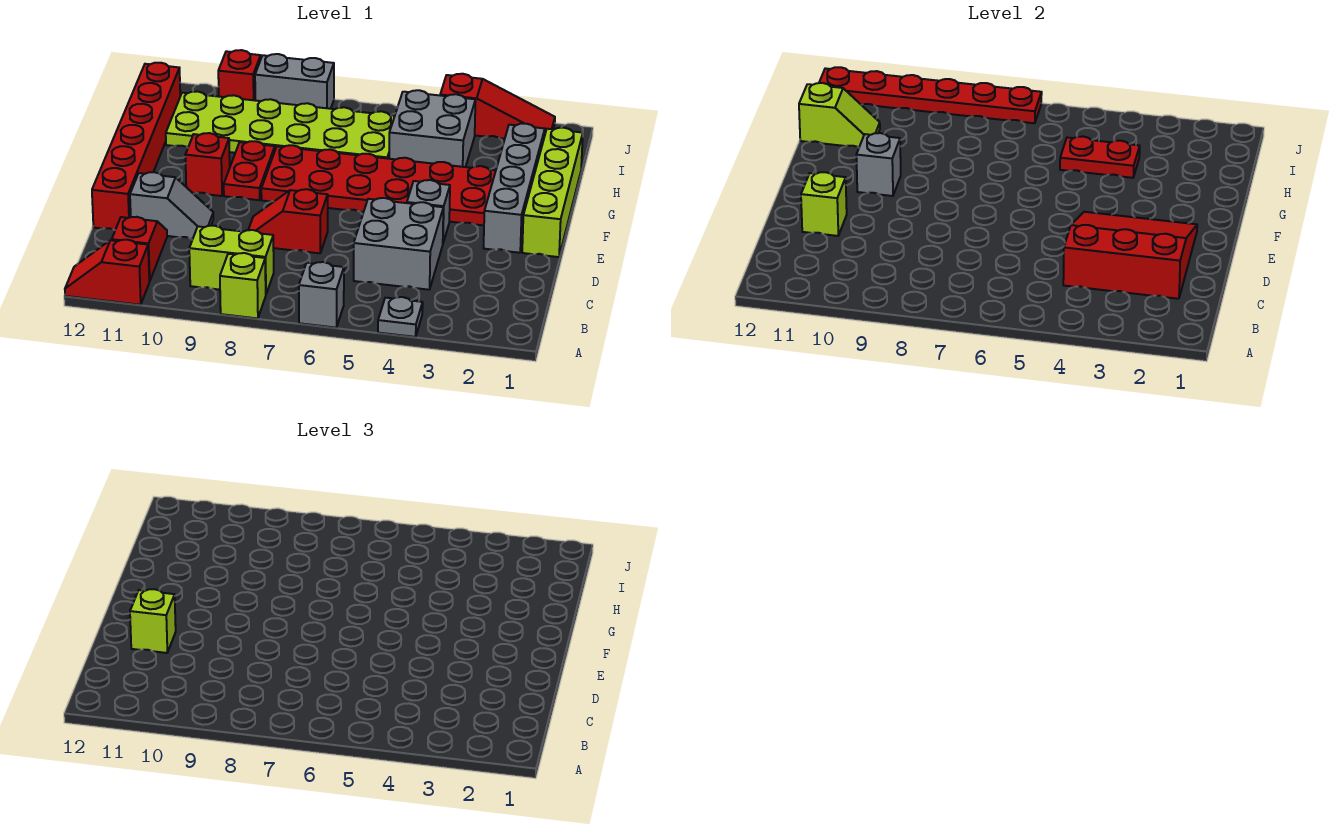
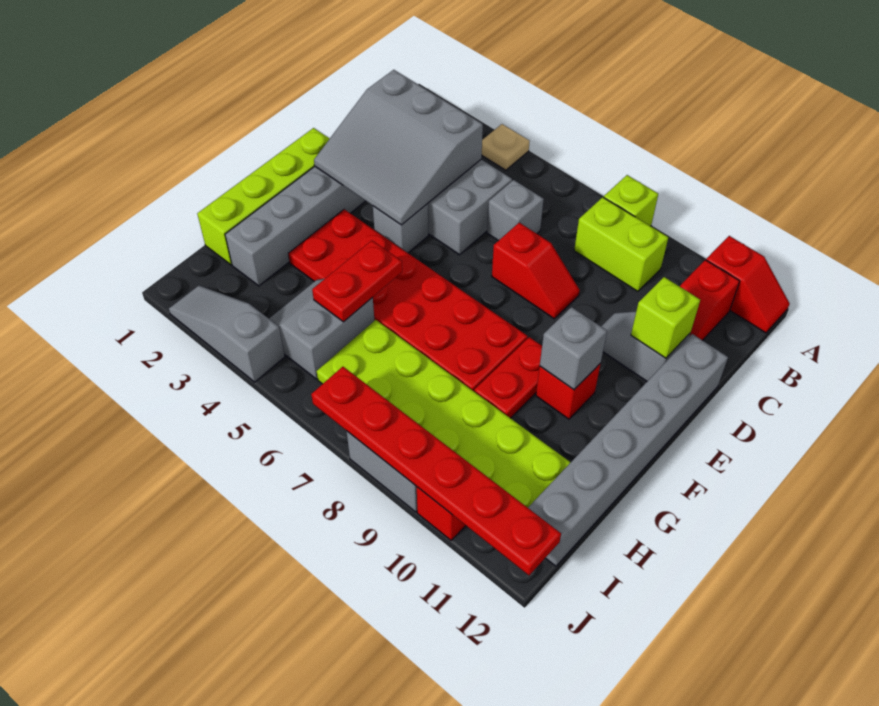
grey plate A4 level 1 -> tan plate A4 level 1
grey brick A6 level 1 -> grey brick C6 level 1
red slope C2:E4 level 2 top C -> grey slope C2:E4 level 2 top C
lime brick D11 level 3 -> none
red brick D12:I12 level 1 -> grey brick D12:I12 level 1
grey brick H4:I5 level 1 -> grey slope H4:I5 level 1 top 5
red plate H4:H5 level 2 -> red plate G5:H5 level 2
lime slope H11:H12 level 2 top 12 -> none
red slope J2:J4 level 1 top 4 -> grey slope J2:J4 level 1 top 4

